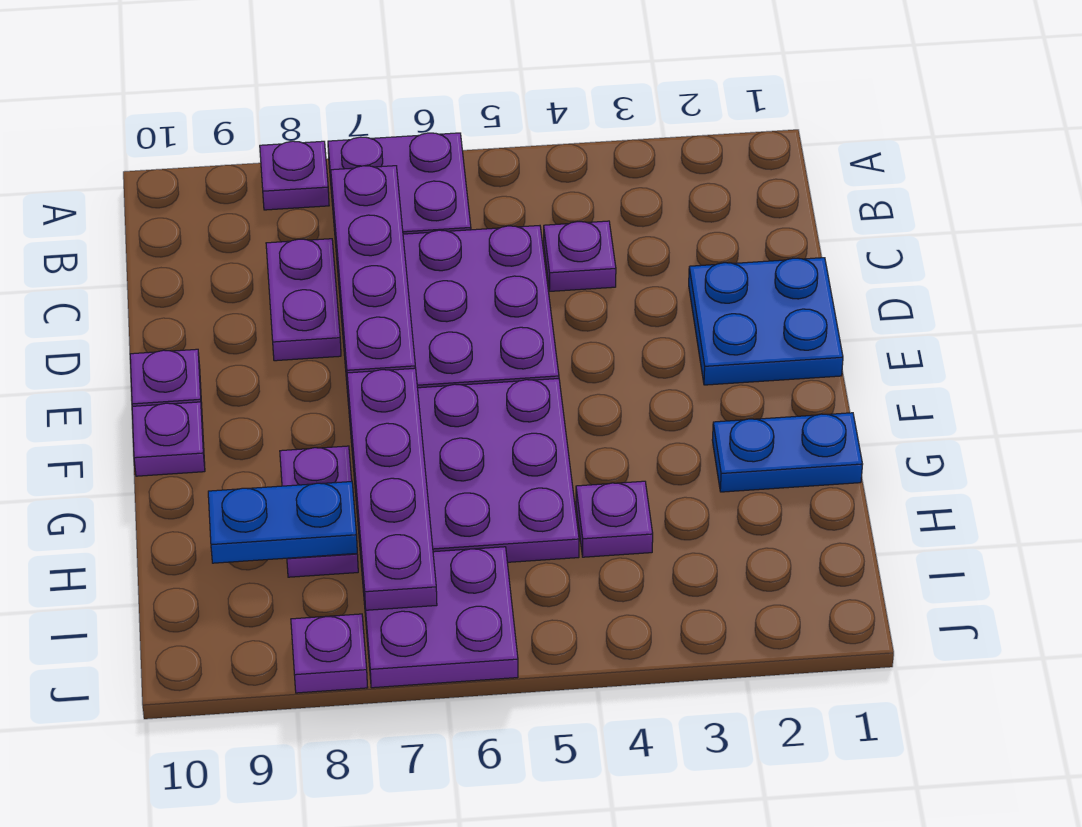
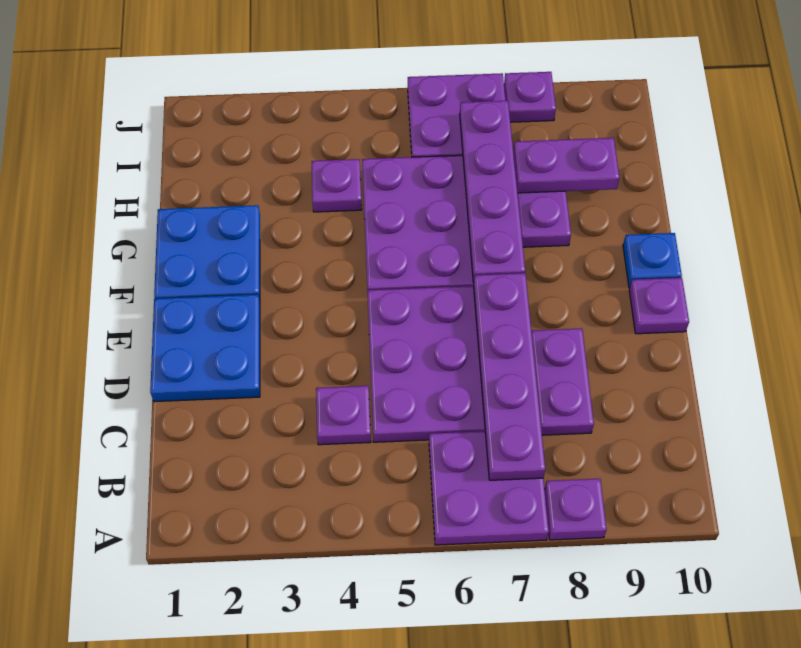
purple plate F10 level 1 -> blue plate F10 level 1
blue plate G1:G2 level 1 -> blue plate F1:G2 level 1
blue plate H8:H9 level 2 -> purple plate H8:H9 level 2

